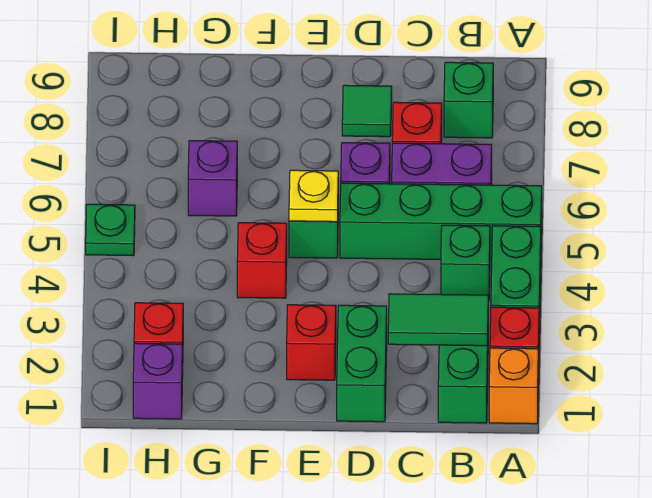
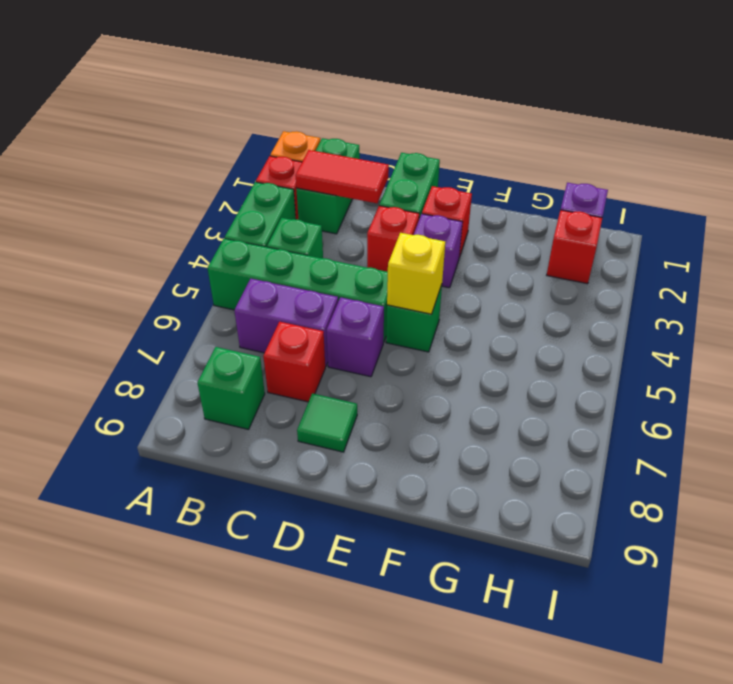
green tile B2:C2 level 2 -> red tile B2:C2 level 2
yellow plate E5 level 2 -> yellow brick E5 level 2
red brick F4 level 1 -> red brick D3 level 1
purple brick G6 level 1 -> purple brick E3 level 1
green plate I5 level 1 -> none

